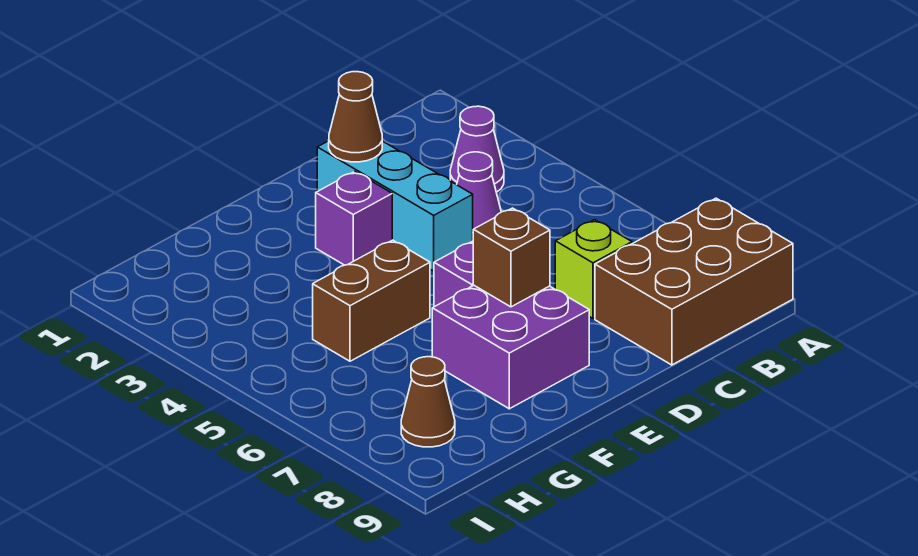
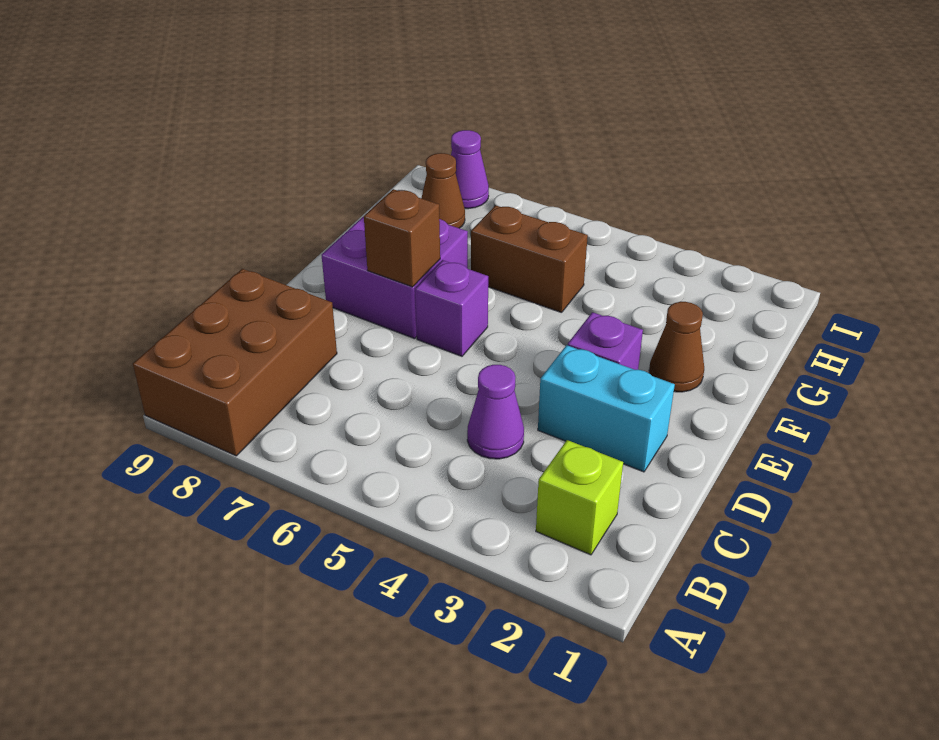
purple cone B3 level 1 -> purple cone I8 level 1
lime brick C7 level 1 -> lime brick B2 level 1
cyan brick D2:D4 level 1 -> cyan brick D2:D3 level 1
brown cone D2 level 2 -> brown cone F2 level 1
brown brick F5:G5 level 1 -> brown brick G5:G6 level 1

